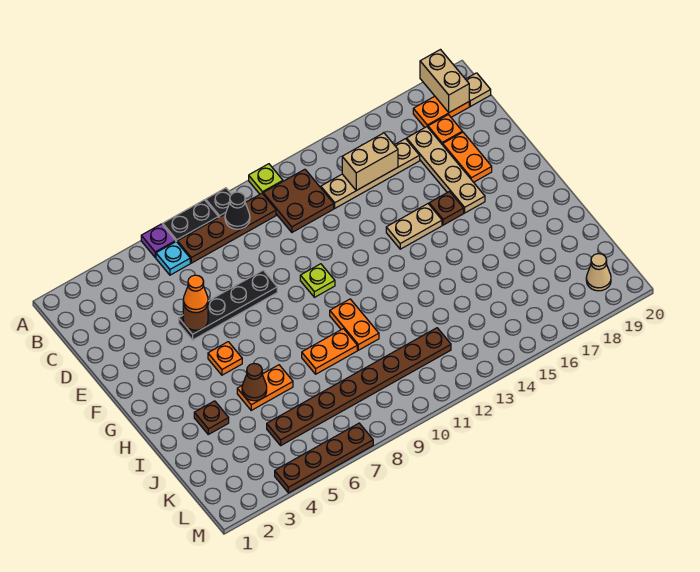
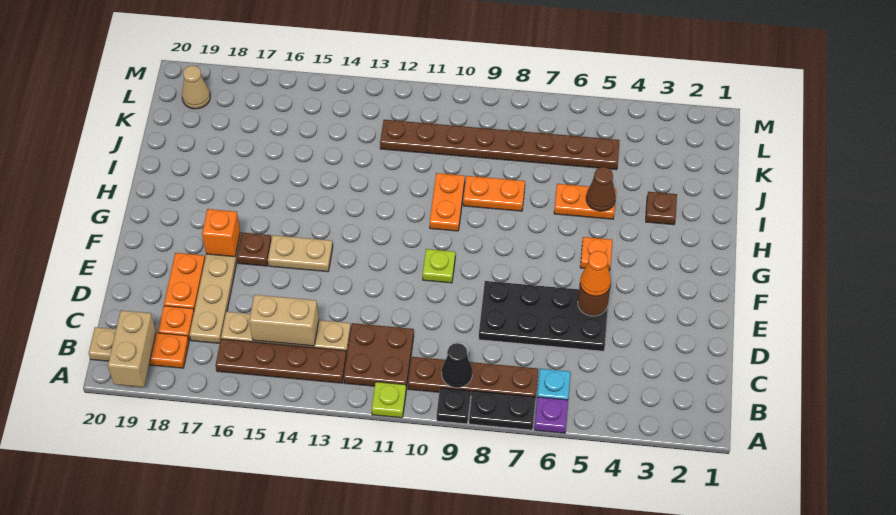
black plate E5:E8 level 1 -> black plate D5:E8 level 1
none -> orange brick F17 level 2
brown plate M4:M7 level 1 -> brown plate B13:B16 level 1

